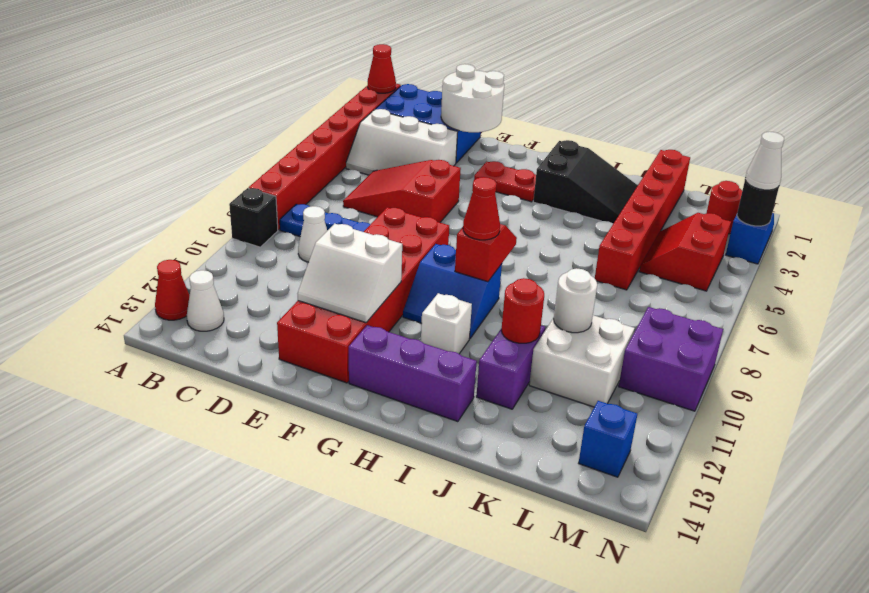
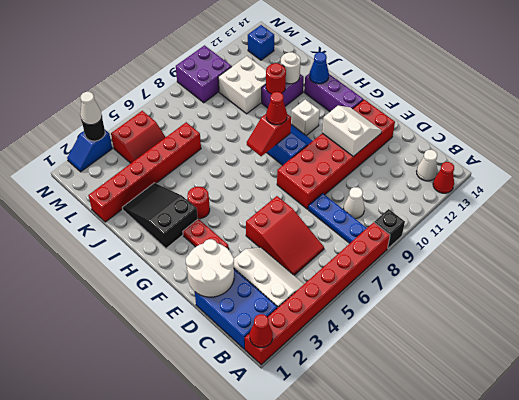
none -> blue cone I13 level 2
white round brick K10 level 2 -> white round brick J12 level 2
red round brick M2 level 1 -> red round brick H4 level 1

